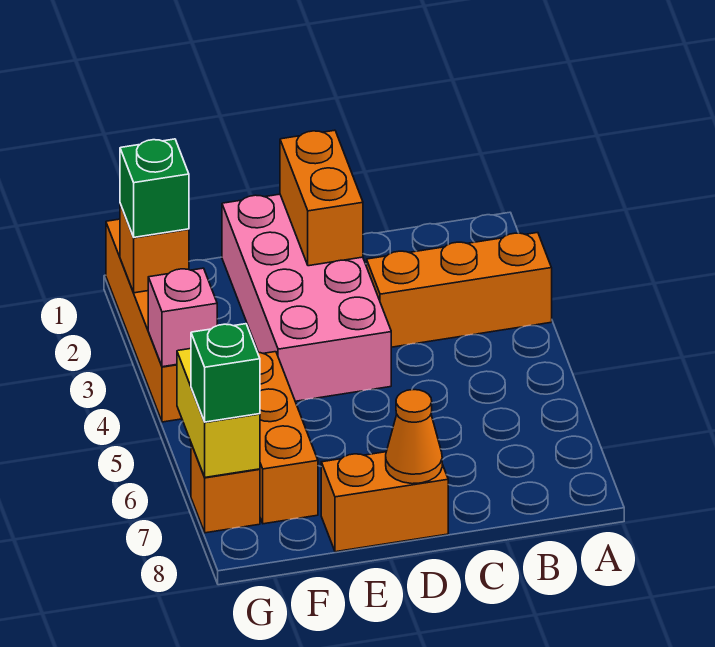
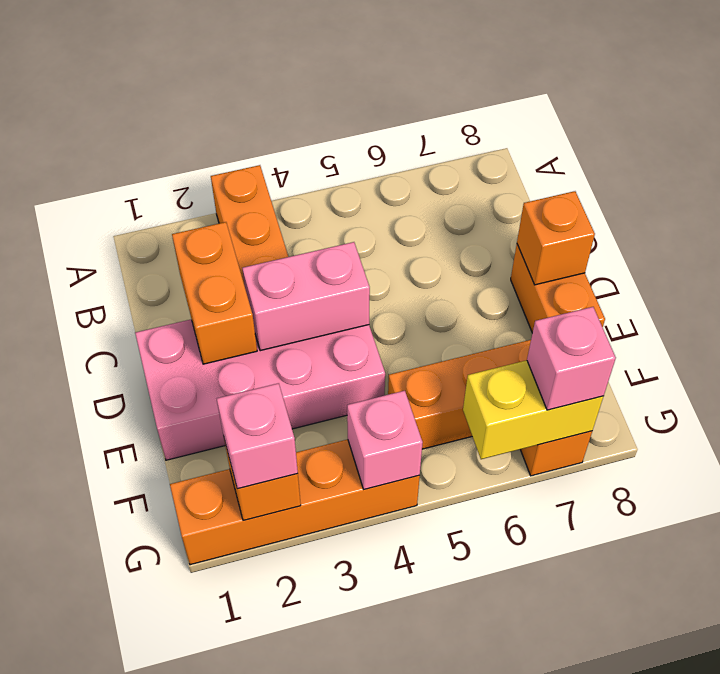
orange brick D1:D2 level 2 -> orange brick C2:D2 level 2
none -> pink brick D3:D4 level 2
orange cone D8 level 2 -> orange brick D8 level 2
green brick G2 level 3 -> pink brick G2 level 3
green brick G7 level 3 -> pink brick G7 level 3

